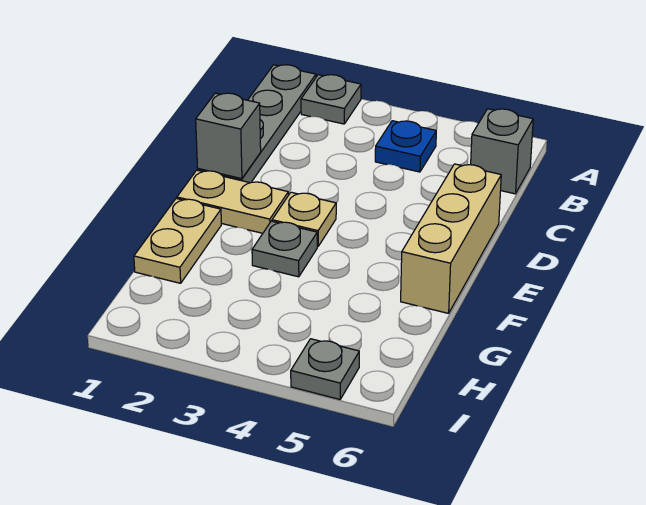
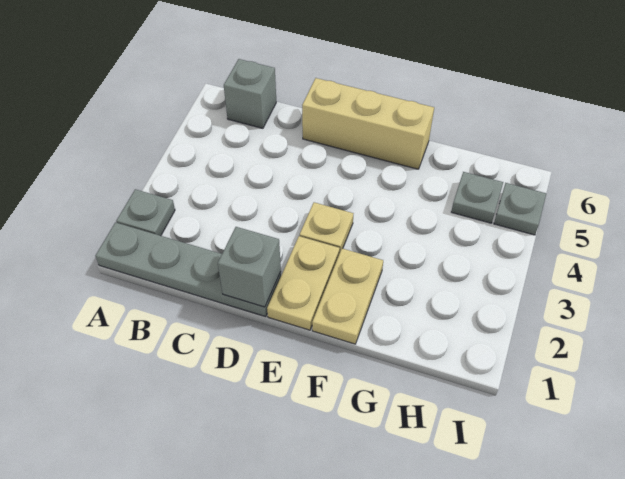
blue plate B4 level 1 -> none
tan plate F1:G1 level 1 -> tan plate F1:F2 level 1
grey plate F3 level 1 -> grey plate H5 level 1

